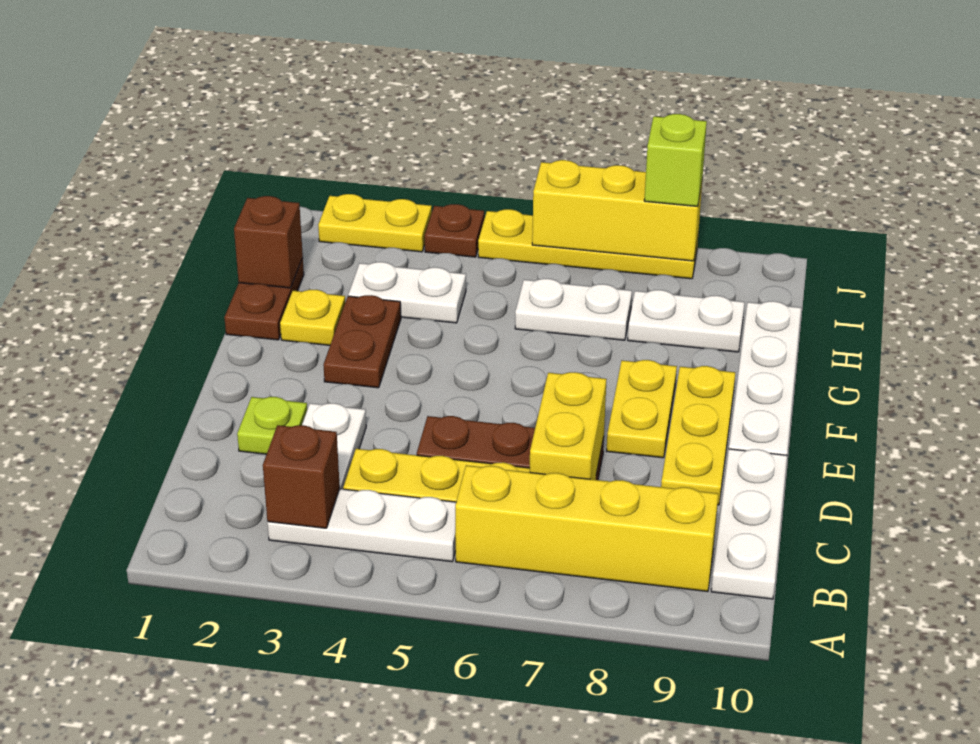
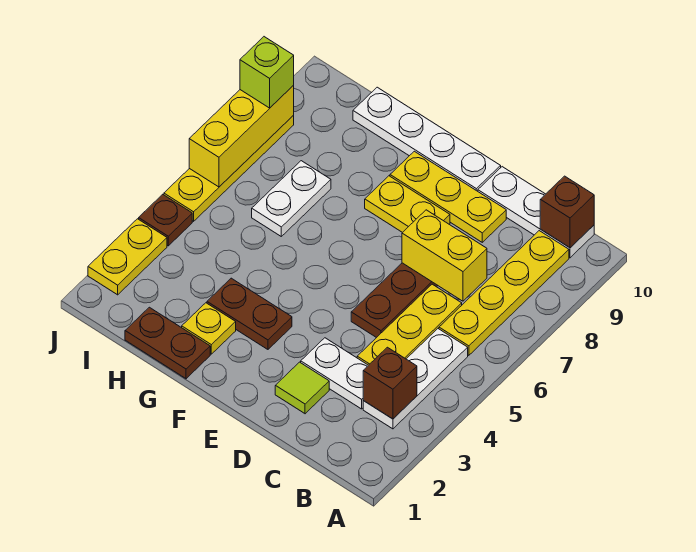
yellow brick B6:B9 level 1 -> yellow plate B6:B9 level 1
lime plate D2 level 1 -> lime tile D2 level 1
brown brick H1 level 2 -> brown brick B10 level 2
white plate H3:H4 level 1 -> none
white plate H8:H9 level 1 -> none

